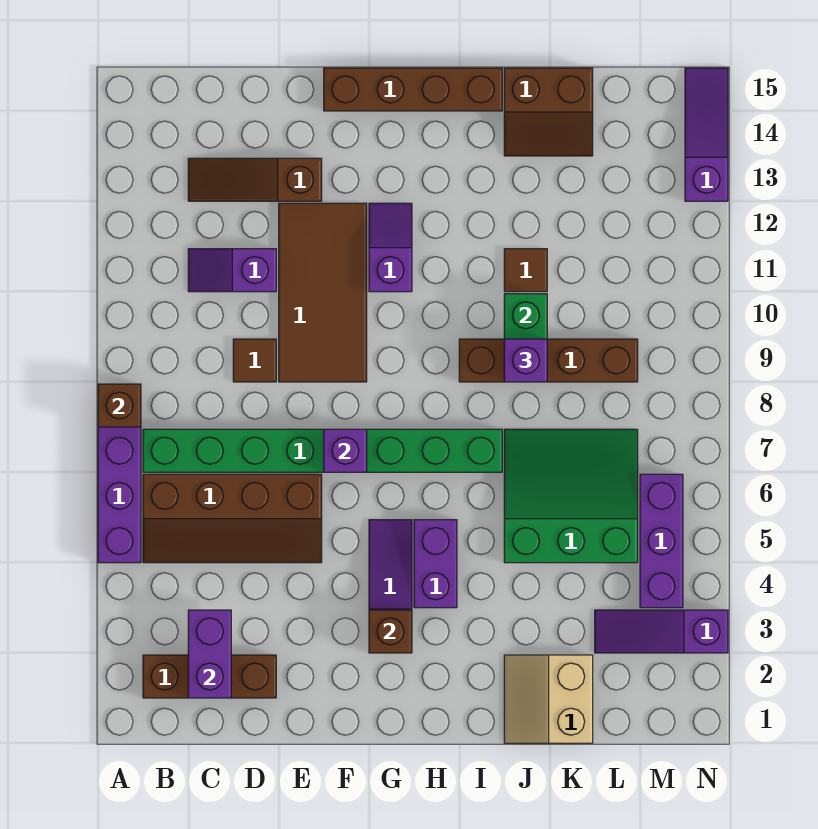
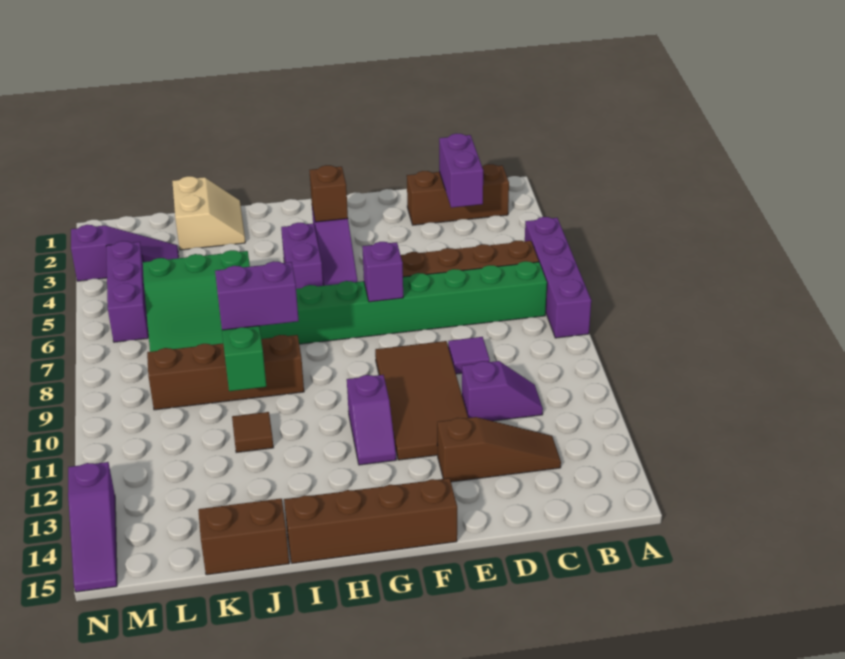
brown brick A8 level 2 -> none
brown tile D9 level 1 -> purple tile D9 level 1
purple brick J9 level 3 -> purple brick I9:J9 level 3

